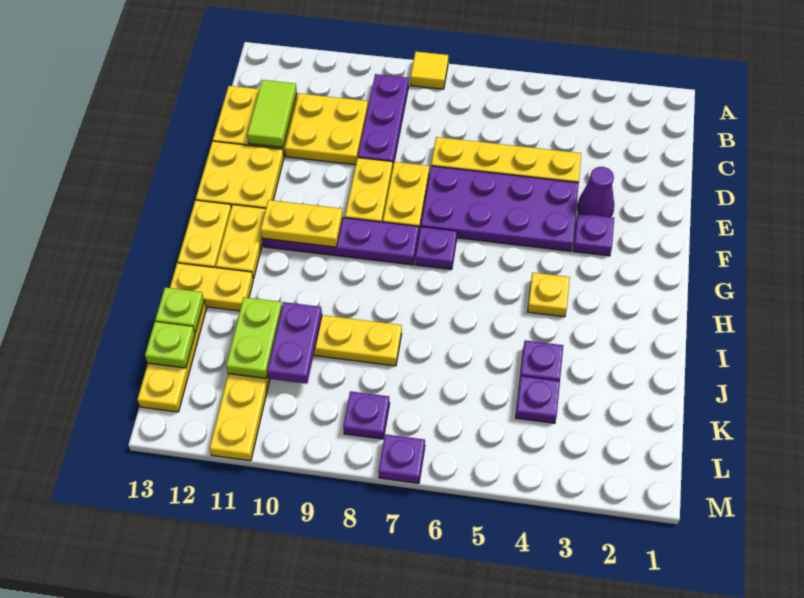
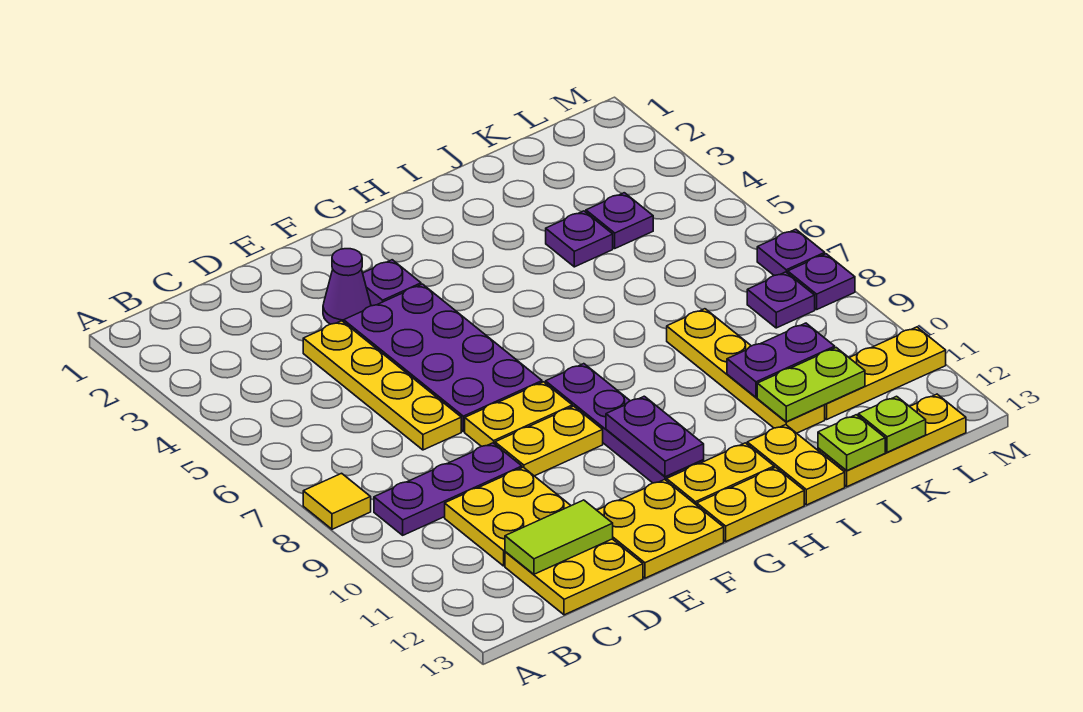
purple plate G7 level 1 -> purple plate M8 level 1
yellow plate G10:G11 level 2 -> purple plate G10:G11 level 2
yellow plate H4 level 1 -> none

